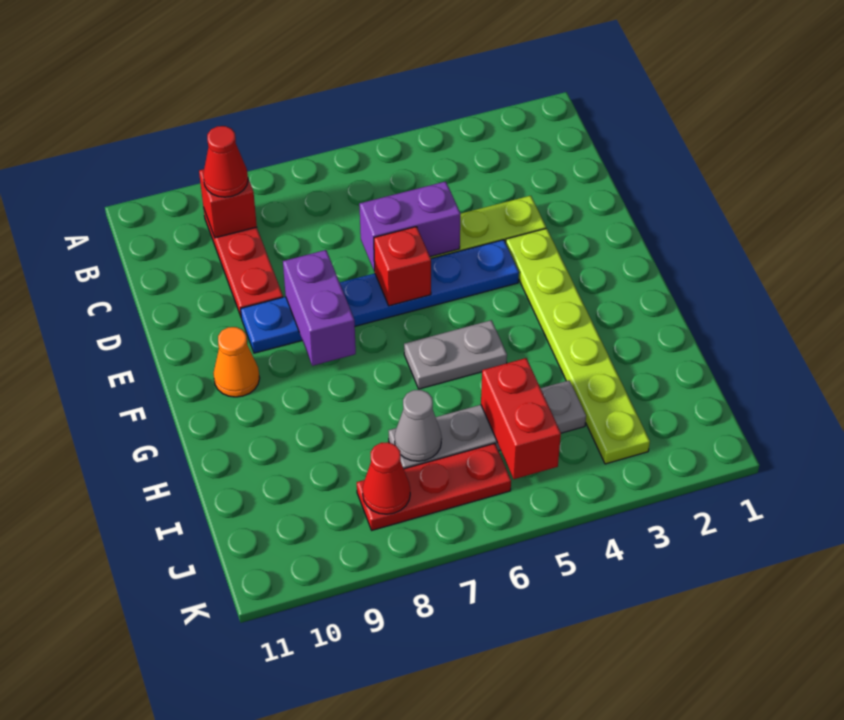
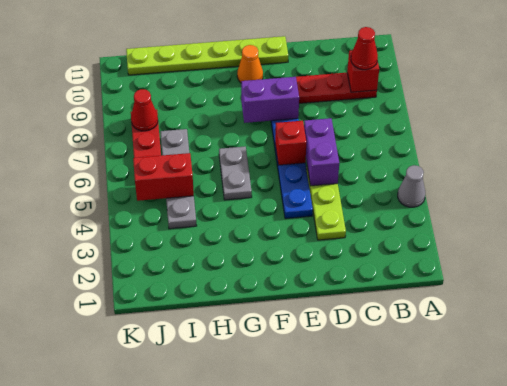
lime plate E3:J3 level 1 -> lime plate E11:J11 level 1
grey cone I7 level 2 -> grey cone A4 level 1

